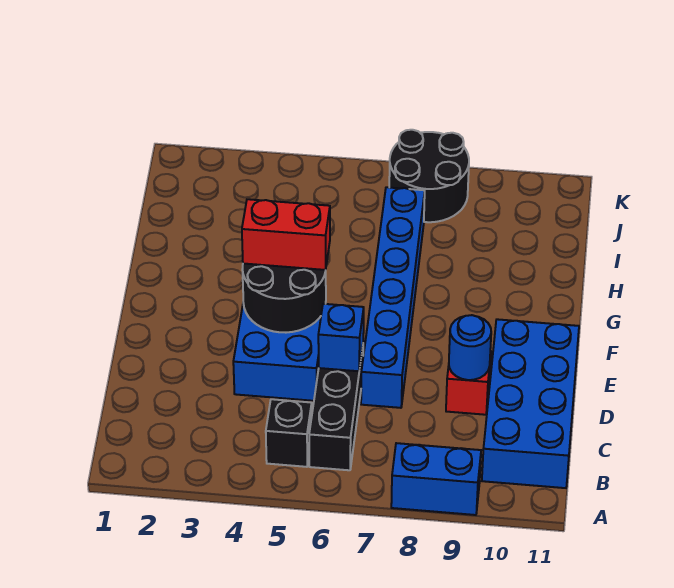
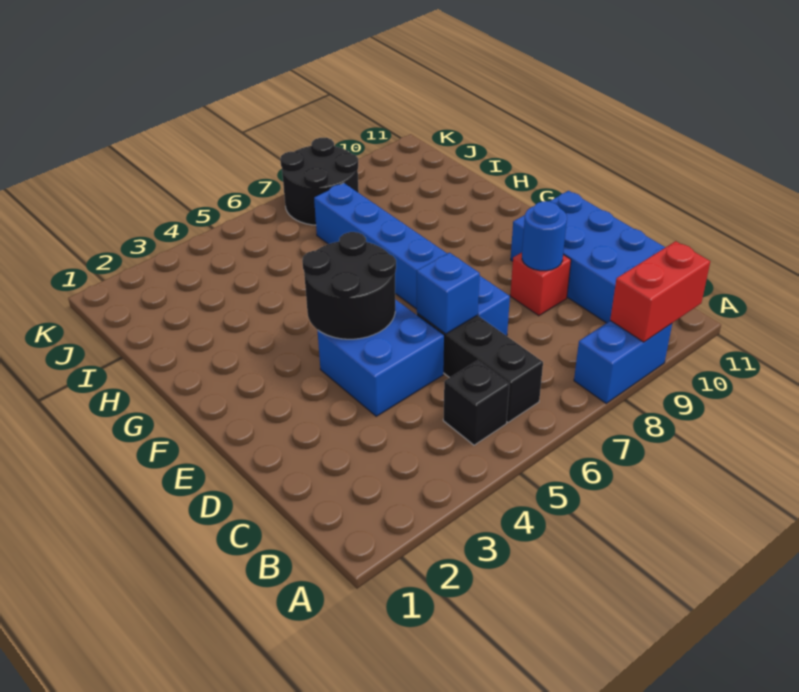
red brick F4:F5 level 3 -> red brick A9:A10 level 2

